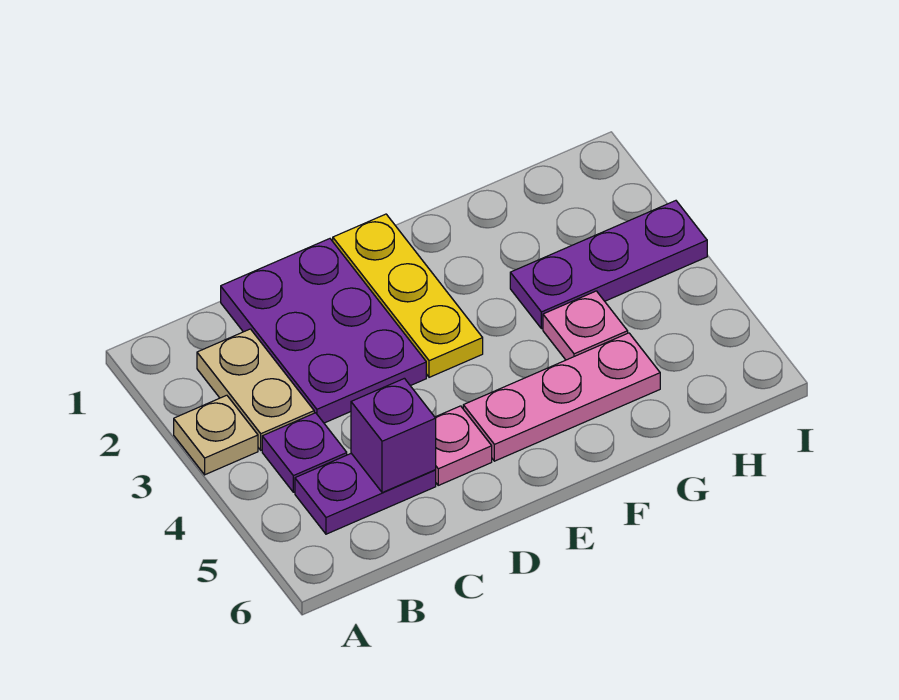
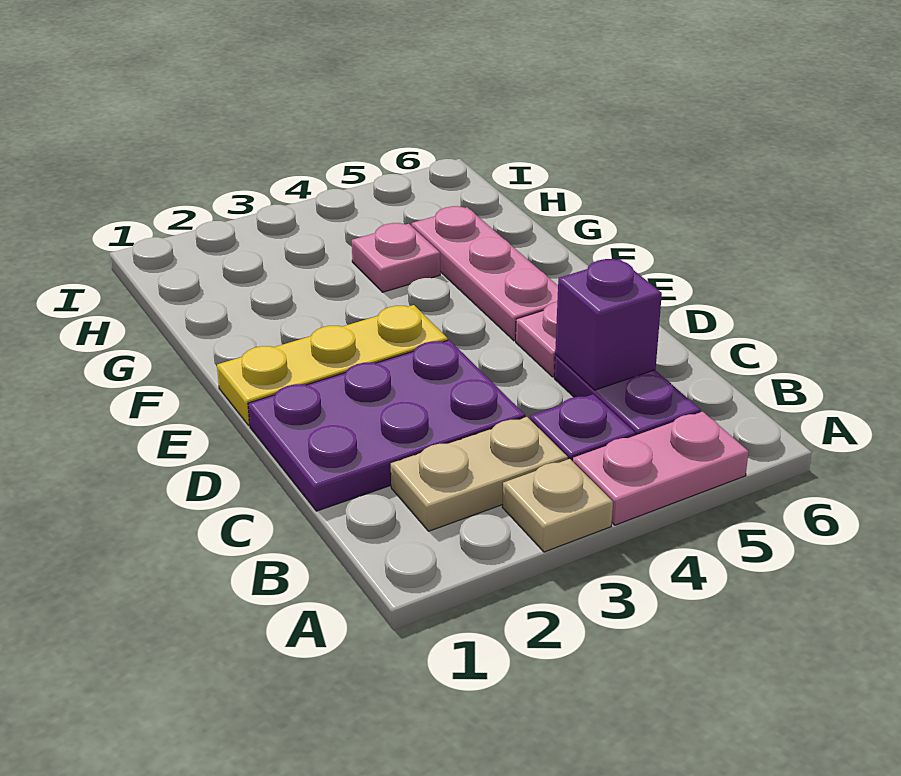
none -> pink plate A4:A5 level 1
purple plate G3:I3 level 1 -> none

